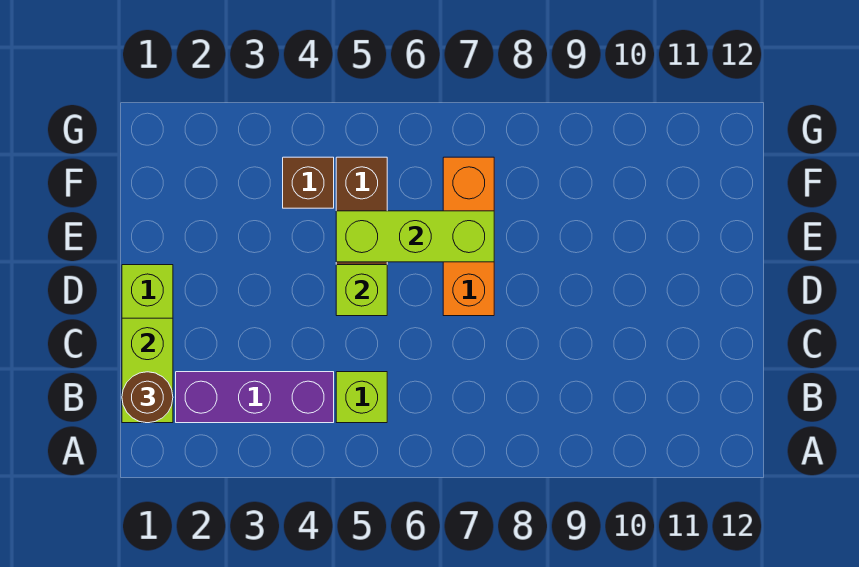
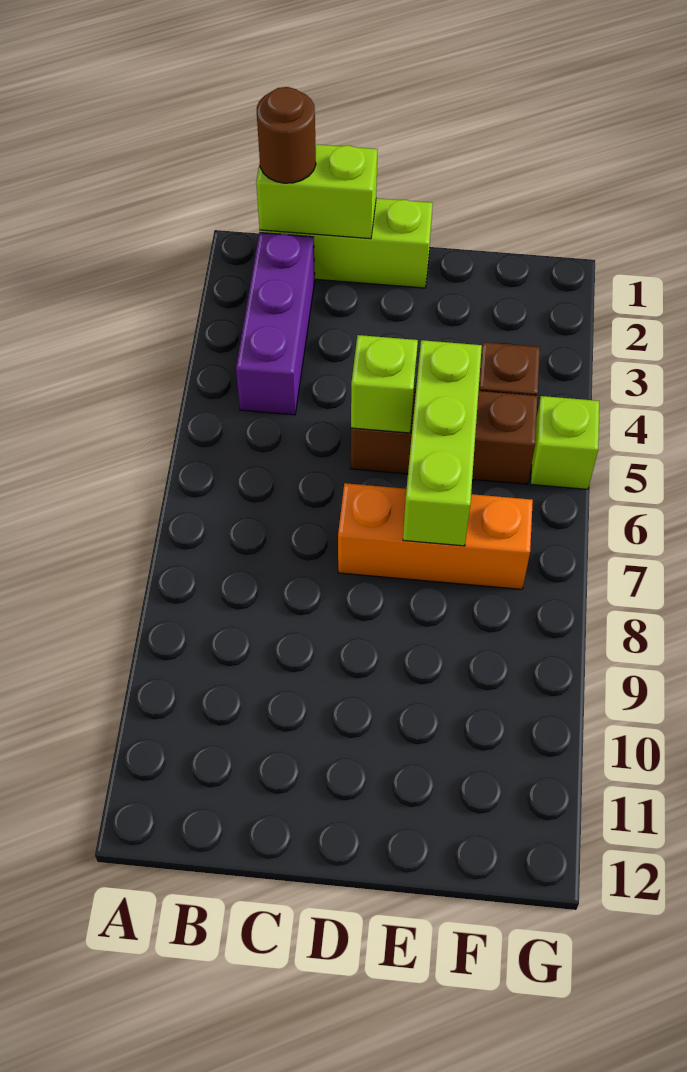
lime brick B5 level 1 -> lime brick G5 level 1

